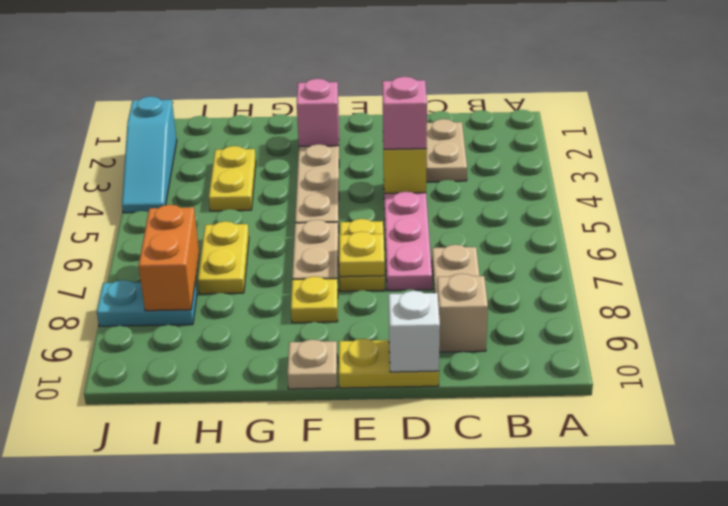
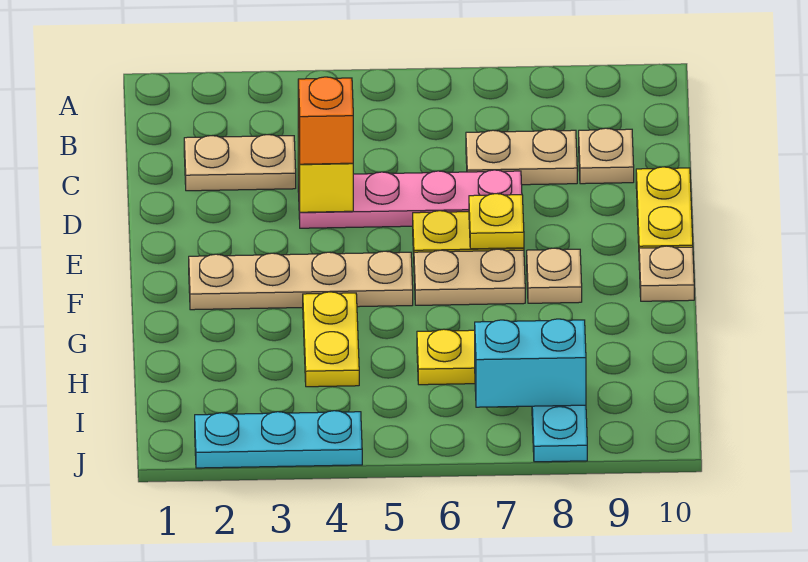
tan brick C9 level 1 -> tan plate C9 level 1
pink brick D4 level 3 -> orange brick D4 level 3
white brick D10 level 2 -> none
pink brick F2 level 2 -> none
yellow plate F8 level 1 -> tan plate F8 level 1
yellow plate H3:H4 level 1 -> yellow plate G4:H4 level 1
orange brick I7:I8 level 2 -> cyan brick I7:I8 level 2
cyan slope J2:J4 level 1 top 2 -> cyan plate J2:J4 level 1

